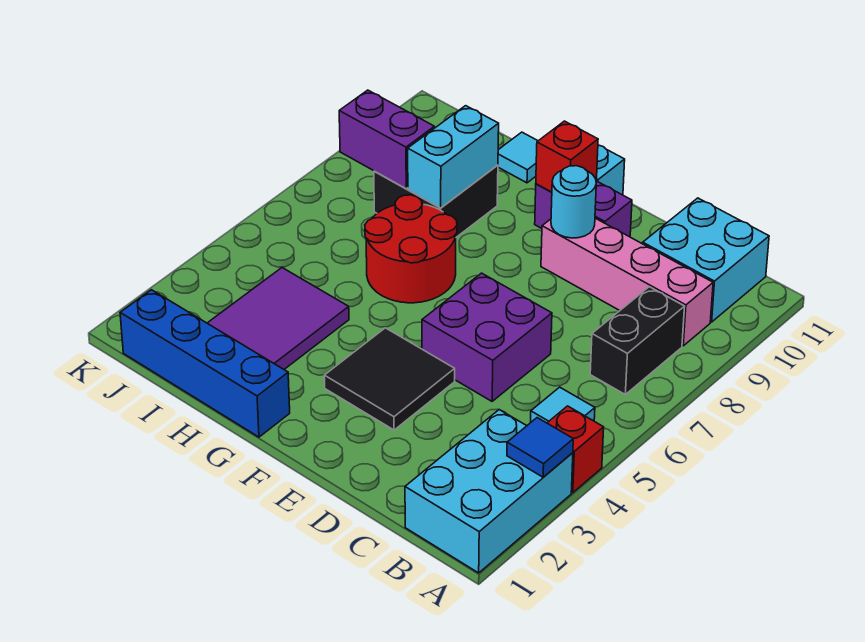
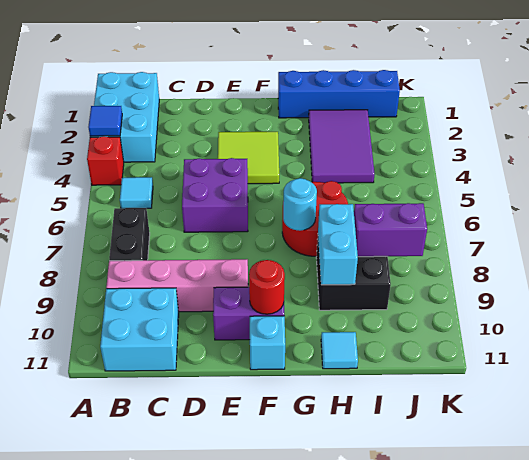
black tile E3:F4 level 1 -> lime tile E3:F4 level 1
cyan round brick E9 level 2 -> cyan round brick G7 level 2
red brick F10 level 2 -> red round brick F10 level 2

